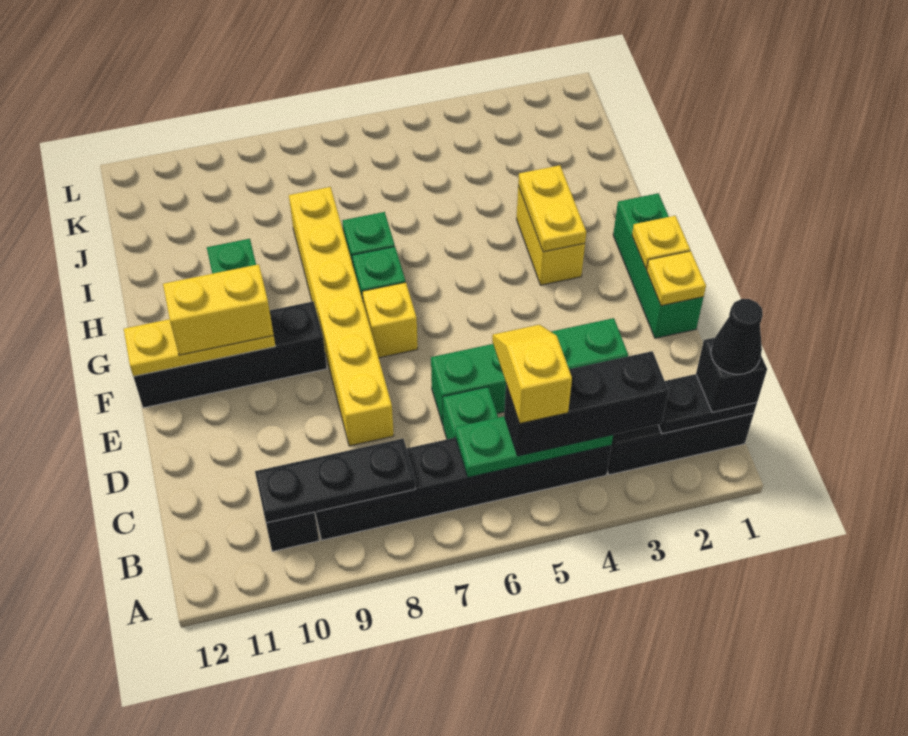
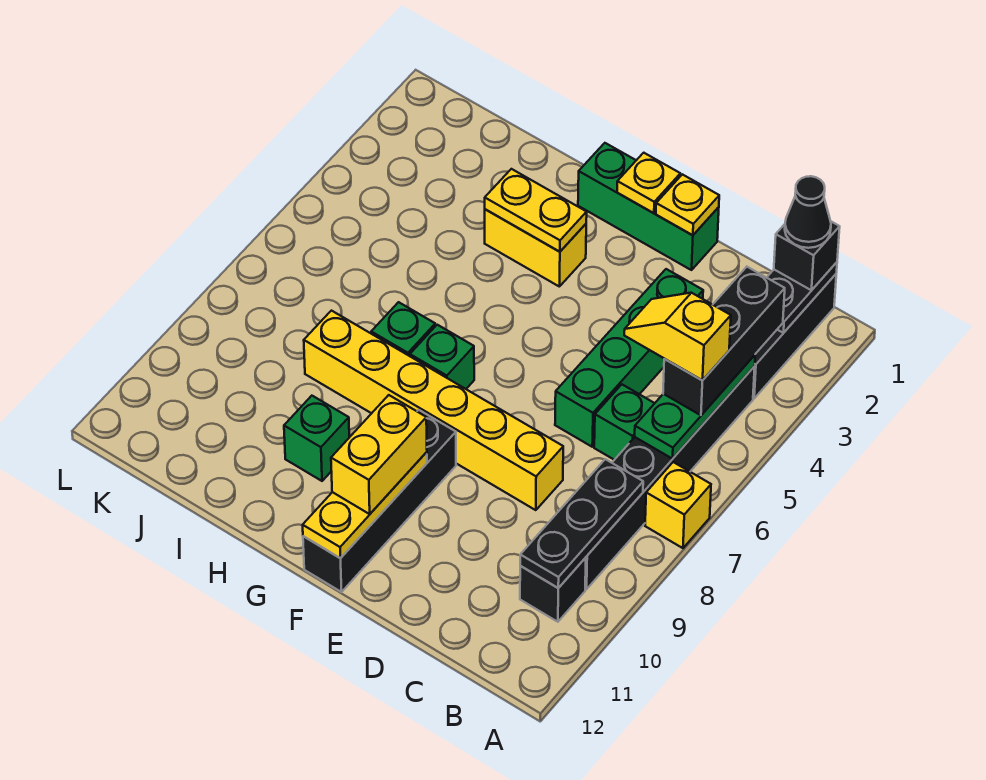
yellow brick F7 level 1 -> yellow brick A7 level 1

